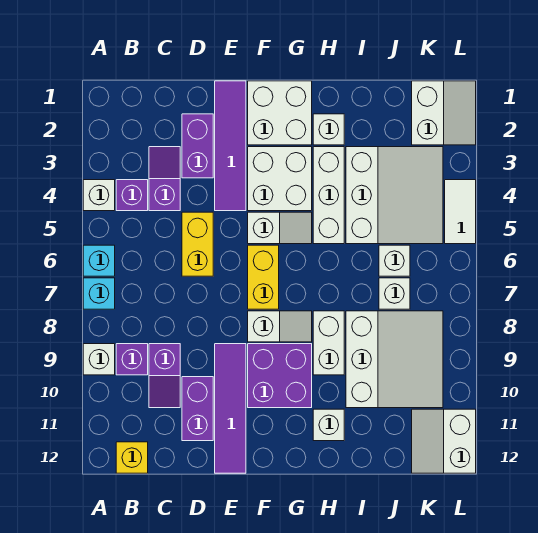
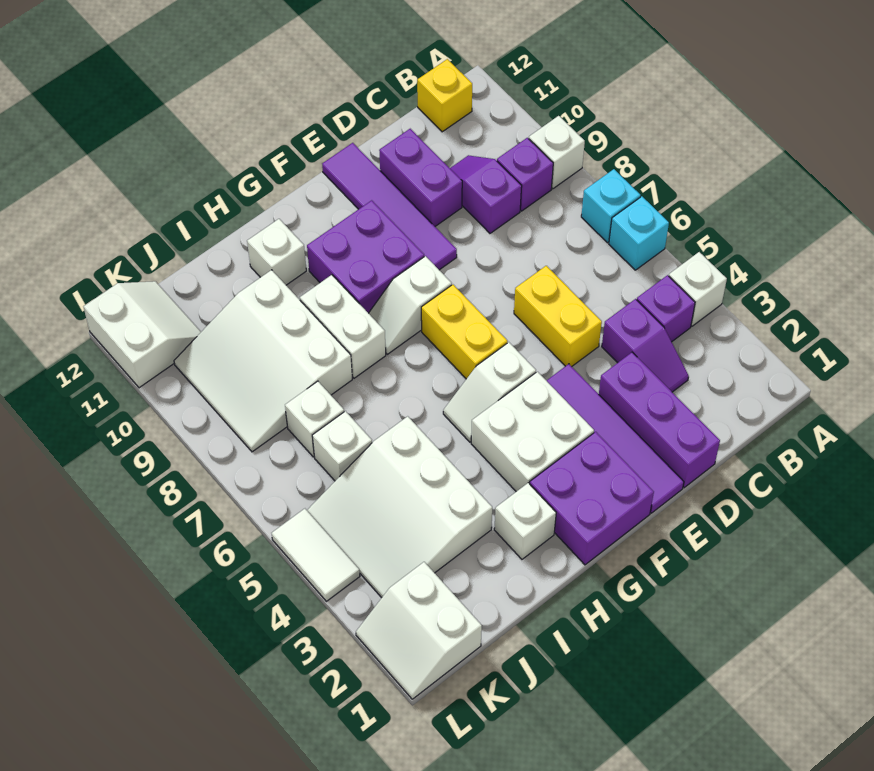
purple brick D2:D3 level 1 -> purple brick D1:D3 level 1
white brick F1:G2 level 1 -> purple brick F1:G2 level 1
white brick H3:H5 level 1 -> none

